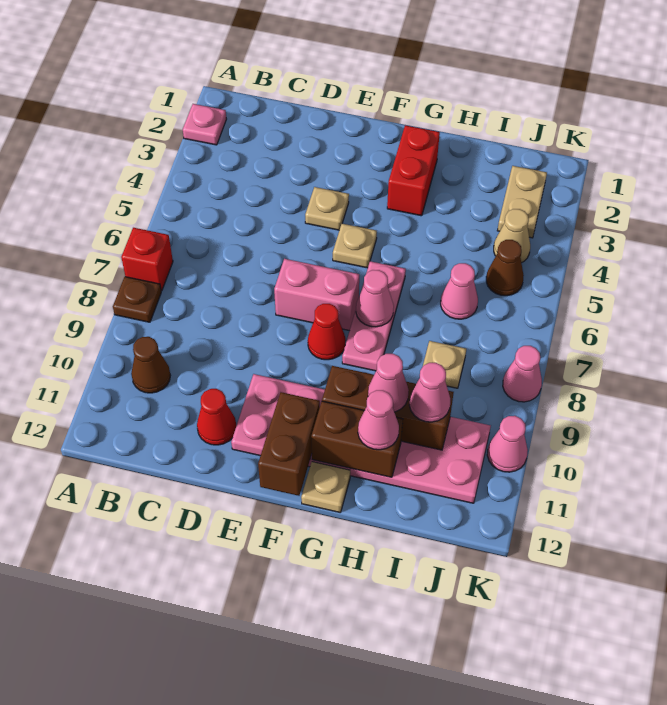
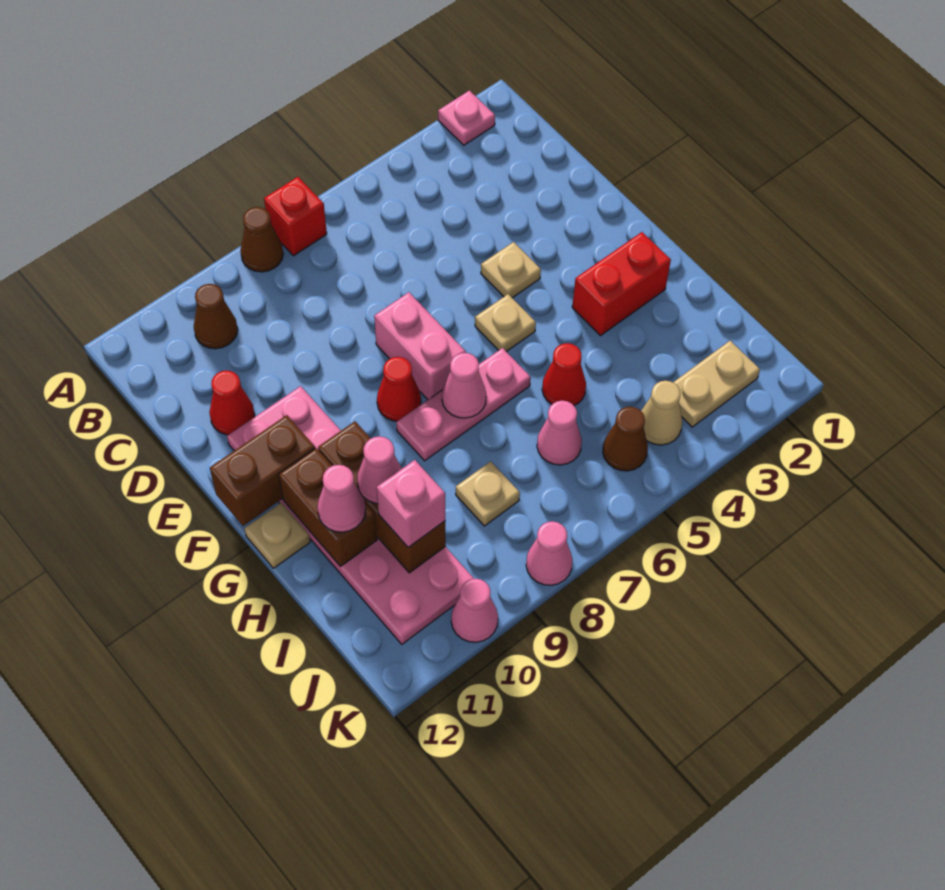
brown plate A8 level 1 -> brown cone A8 level 1
none -> red cone H5 level 1
pink cone I10 level 3 -> pink brick I10 level 3

